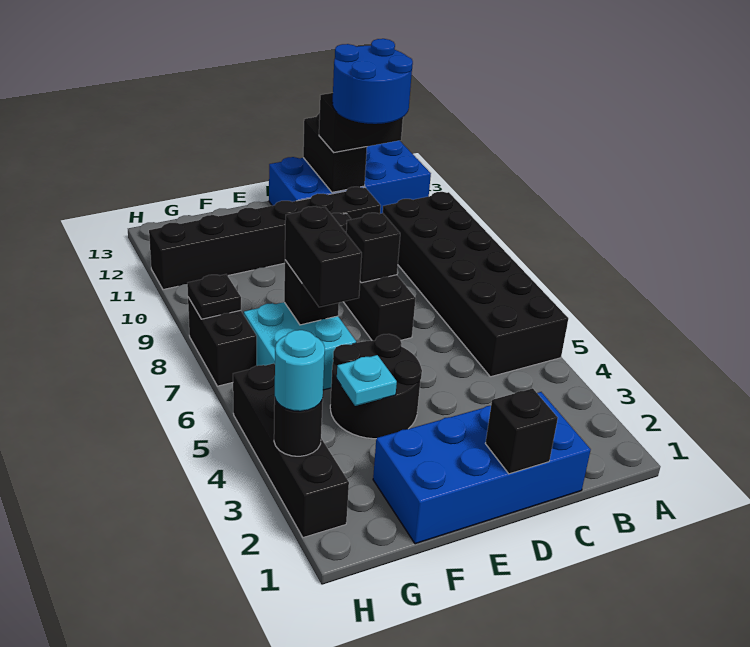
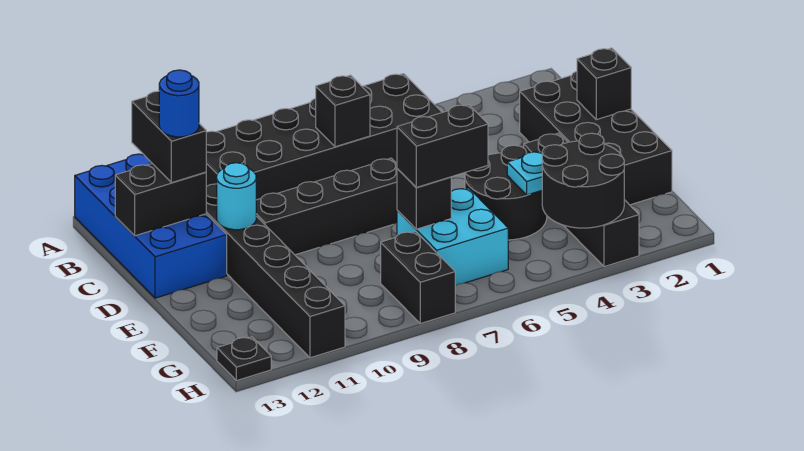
blue round brick B11:C12 level 4 -> blue round brick C12 level 4
blue brick C1:F2 level 1 -> black brick C1:F2 level 1
black brick D8 level 2 -> black brick B7 level 2
black brick H2:H5 level 1 -> black brick E3:H3 level 1
black round brick H3 level 2 -> black round brick G3:H4 level 2
cyan round brick H3 level 3 -> cyan round brick D11 level 2
black brick H7:H8 level 1 -> black brick G8:H8 level 1
black plate H8 level 2 -> black plate H13 level 1

